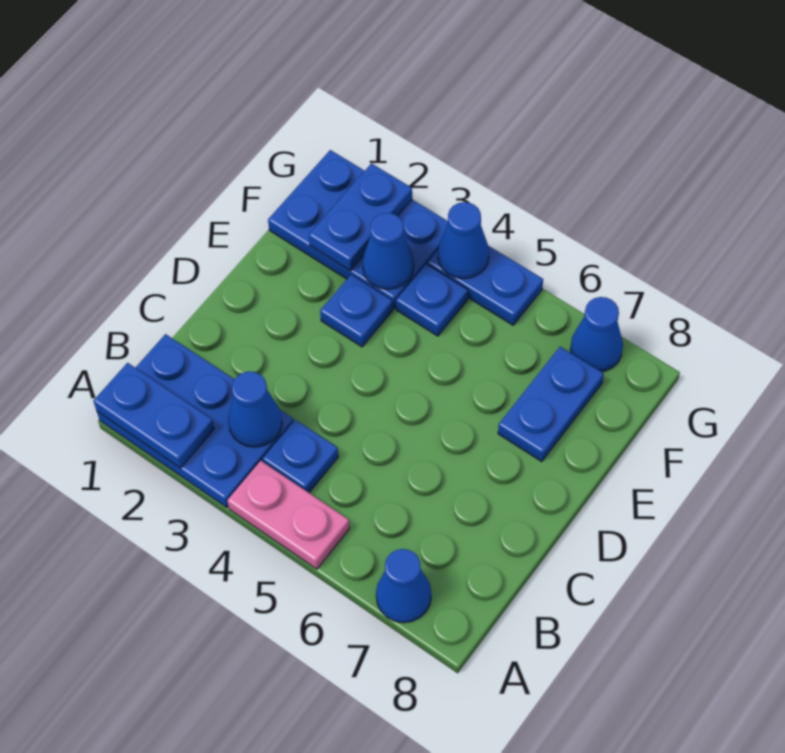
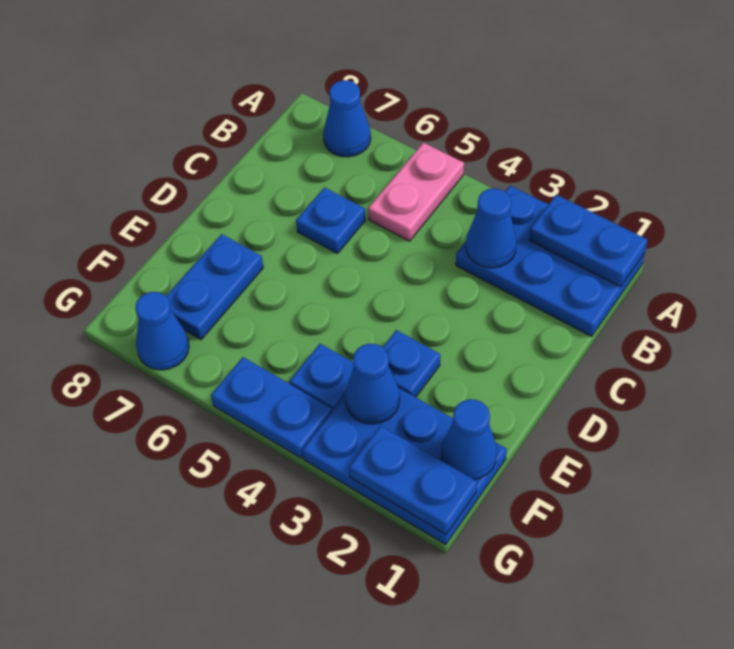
pink plate A4:A5 level 1 -> pink plate A5:B5 level 1
blue plate B4 level 1 -> blue plate C6 level 1
blue plate F2:G2 level 2 -> blue plate G1:G2 level 2
blue cone G4 level 2 -> blue cone F1 level 2

